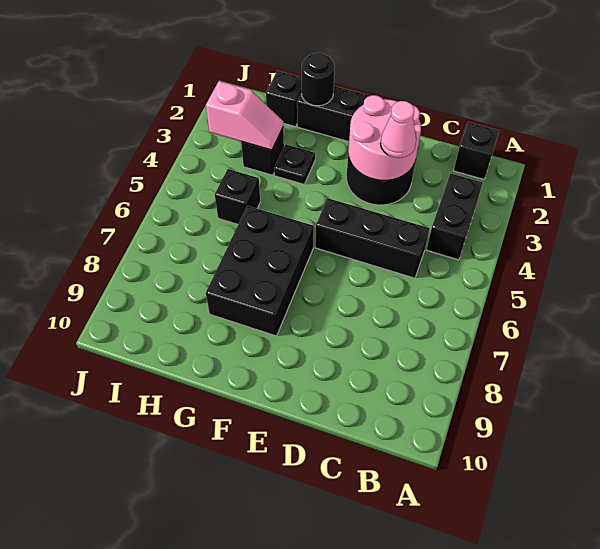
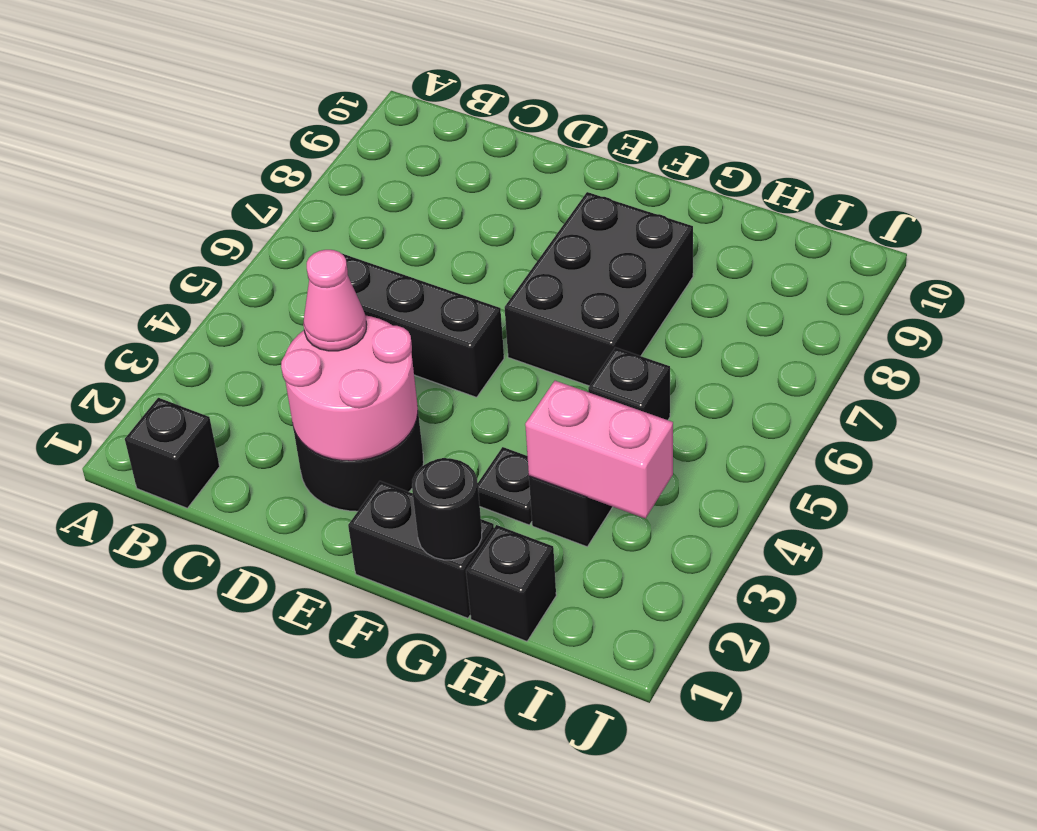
black brick B3:B4 level 1 -> none
pink slope H3:I3 level 2 top I -> pink brick H3:I3 level 2

